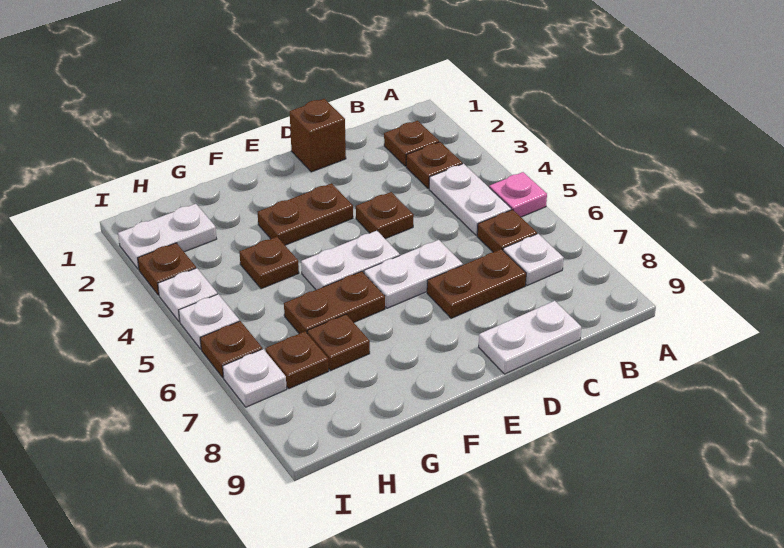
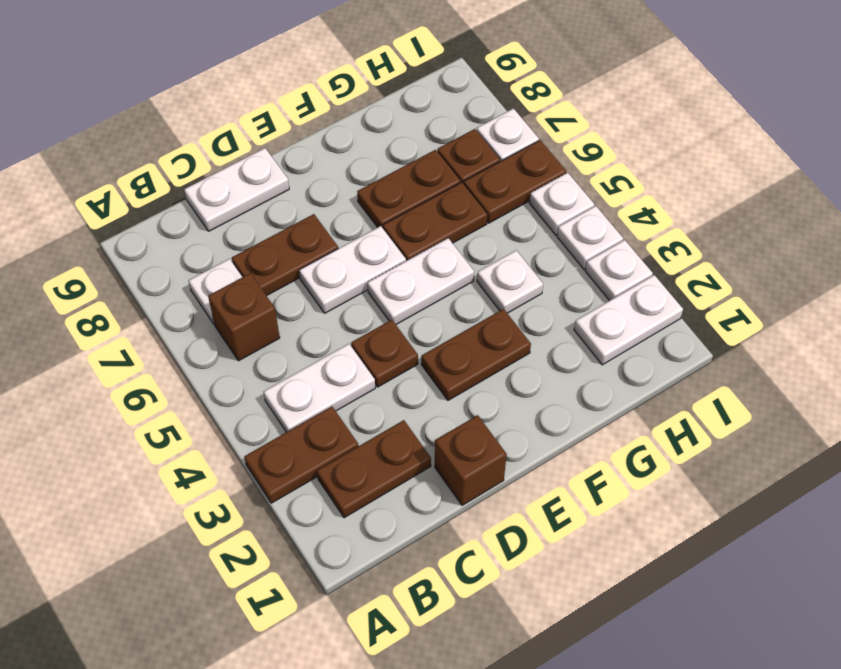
pink plate A5 level 1 -> none
brown plate B2 level 1 -> brown plate B2:C2 level 1
brown plate B3 level 1 -> brown plate A3:B3 level 1
white plate B4:B5 level 1 -> white plate B4:C4 level 1
brown plate B6 level 1 -> brown brick B6 level 1
brown plate G4 level 1 -> white plate G4 level 1
brown plate G7 level 1 -> brown plate F7:G7 level 1
brown plate I3 level 1 -> white plate I3 level 1
brown plate I6 level 1 -> brown plate H6:I6 level 1

